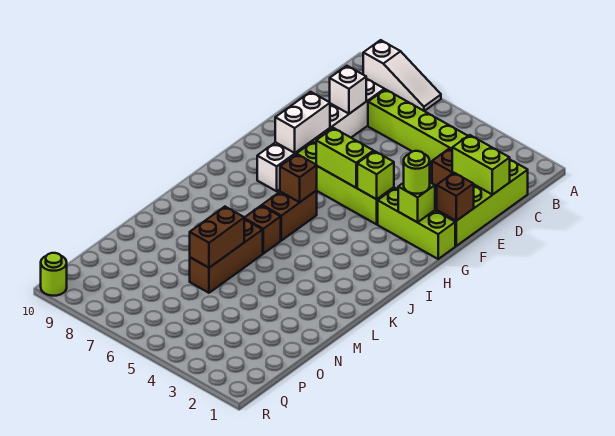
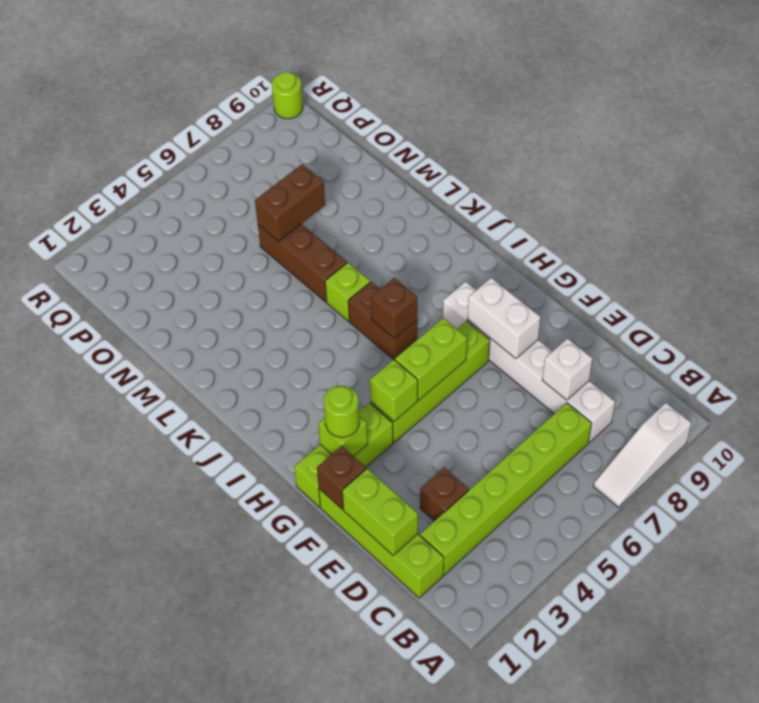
lime brick D1:D2 level 2 -> lime brick D1:E1 level 2
brown brick K6 level 1 -> lime brick K6 level 1
brown brick M6:N6 level 2 -> brown brick N6:N7 level 2

